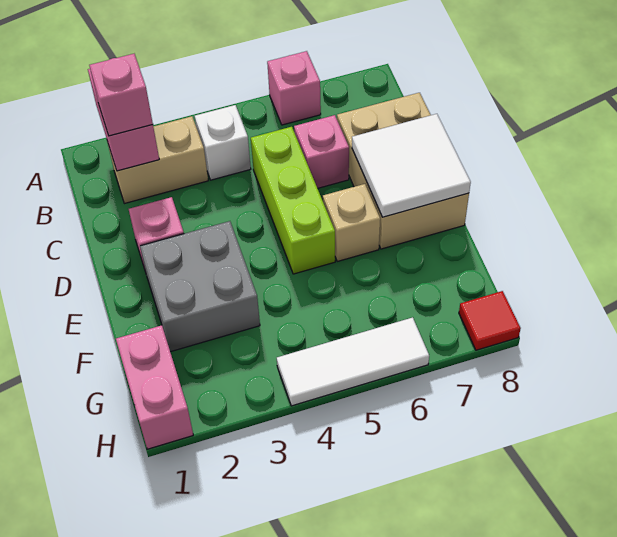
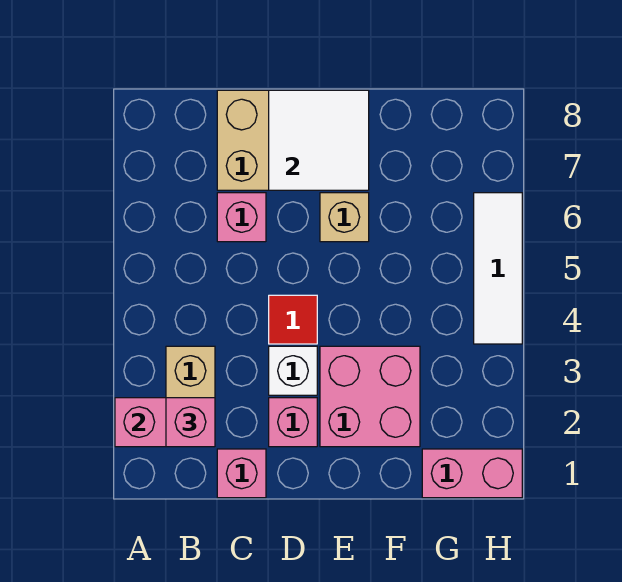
pink brick A6 level 1 -> pink brick C1 level 1
white brick B4 level 1 -> white brick D3 level 1
lime brick C5:E5 level 1 -> none
grey brick E2:F3 level 1 -> pink brick E2:F3 level 1
red tile H8 level 1 -> red tile D4 level 1

